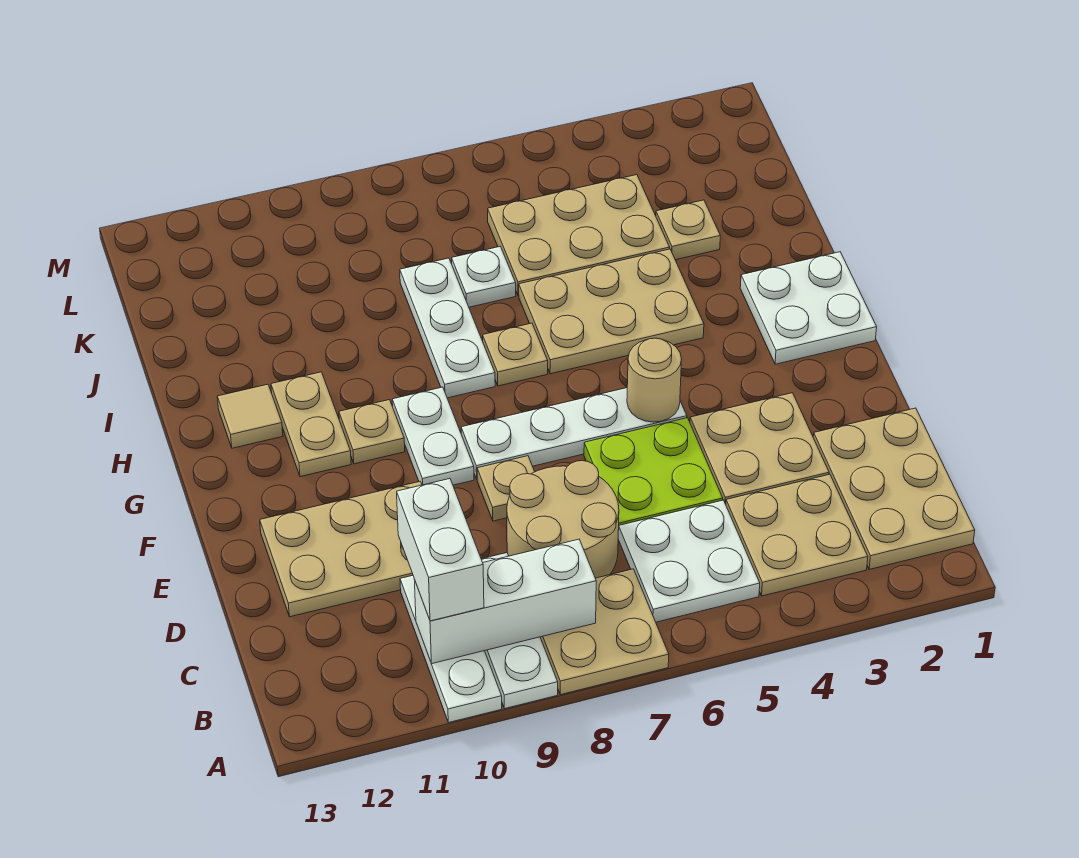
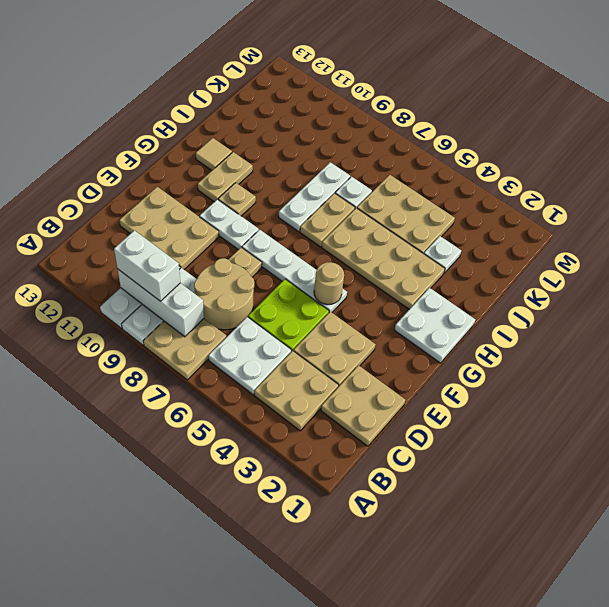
tan plate B1:D2 level 1 -> tan plate C1:D2 level 1
white brick B10:C10 level 3 -> white brick B9:B10 level 3
white plate F9:G9 level 1 -> white plate F9:F10 level 1
tan plate H4:I6 level 1 -> tan plate H3:I6 level 1
tan plate H7 level 1 -> tan plate H7:I7 level 1
tan plate J3 level 1 -> white plate J3 level 1

